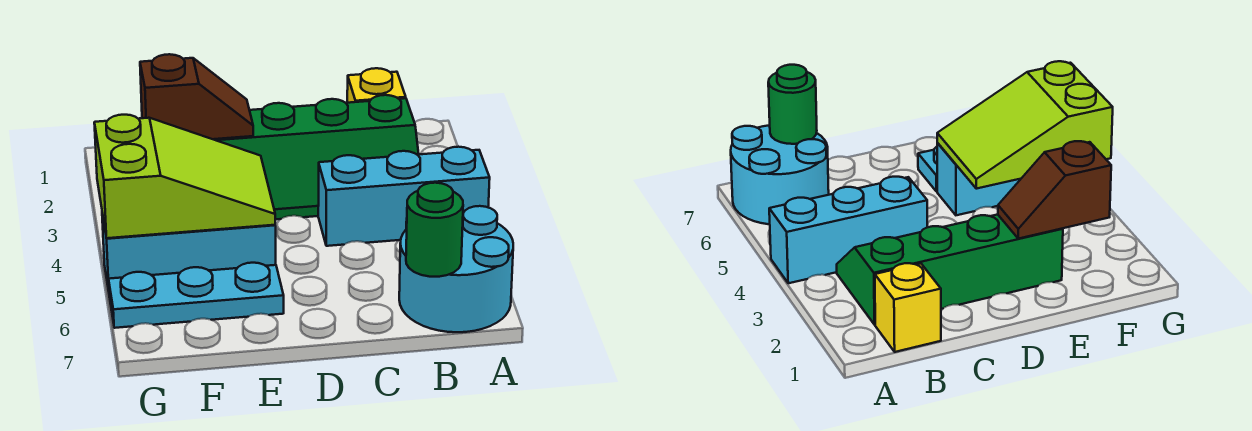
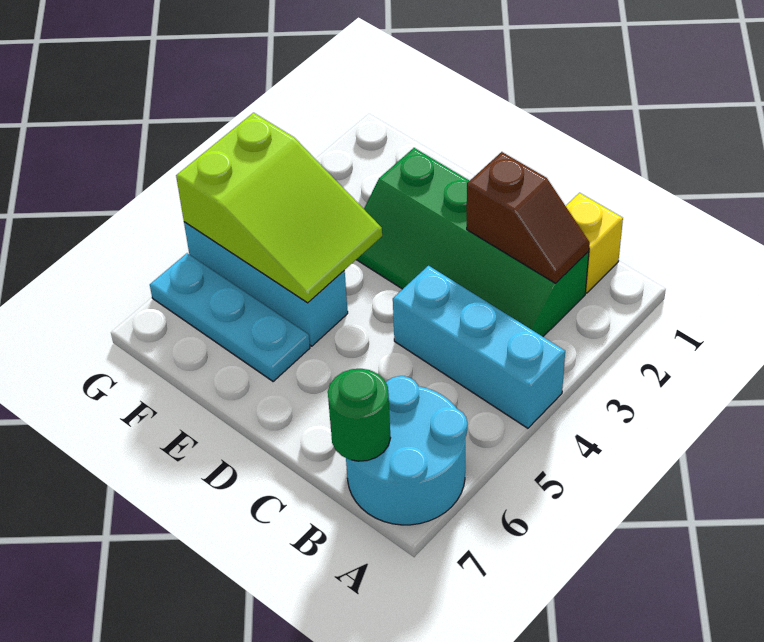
brown slope E2:F2 level 2 top F -> brown slope B2:C2 level 2 top C

